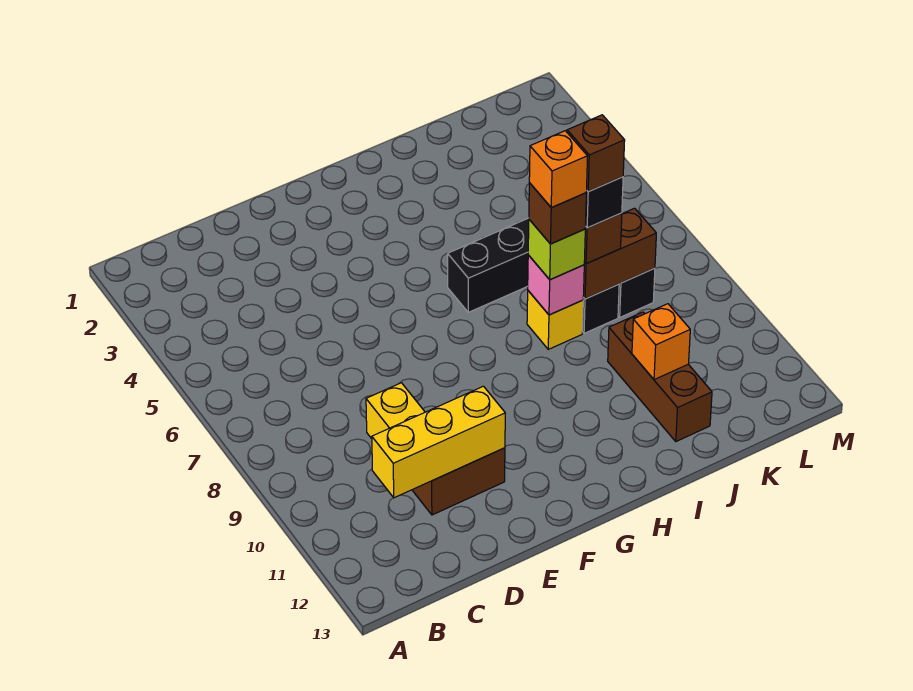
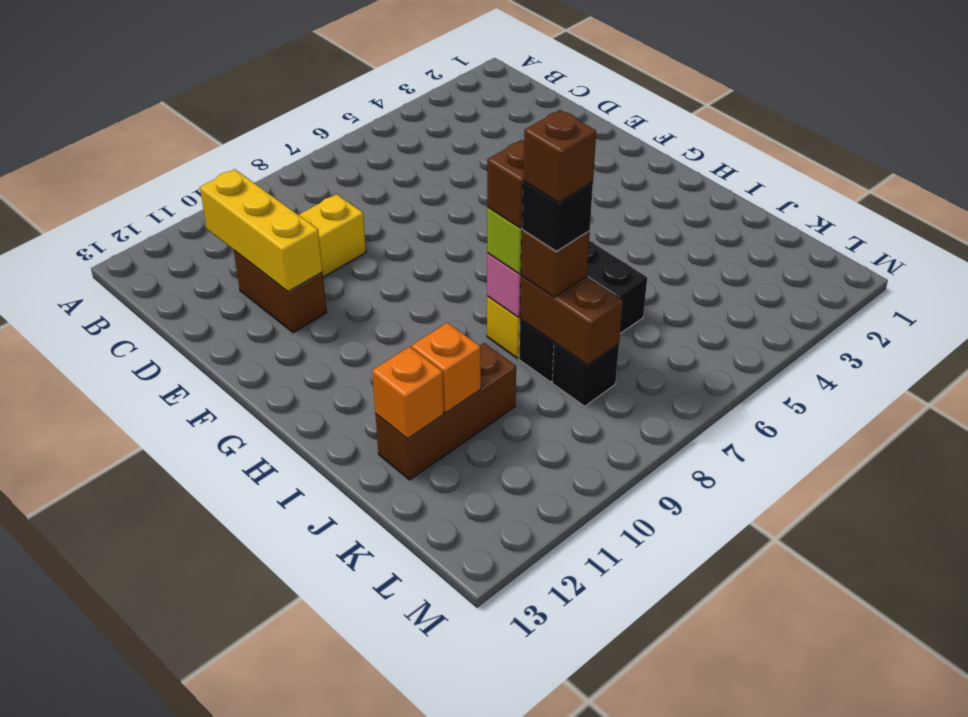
orange brick I8 level 5 -> orange brick J12 level 2

